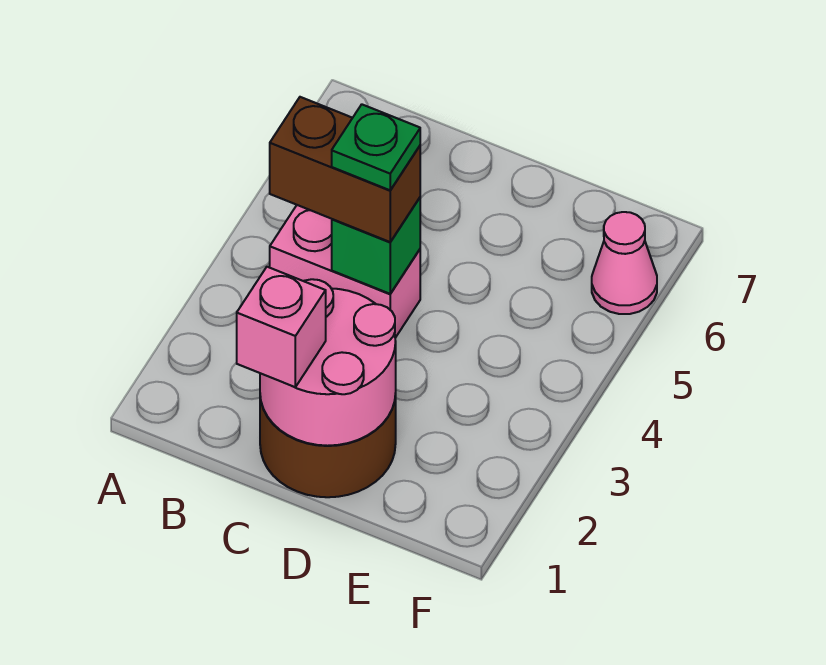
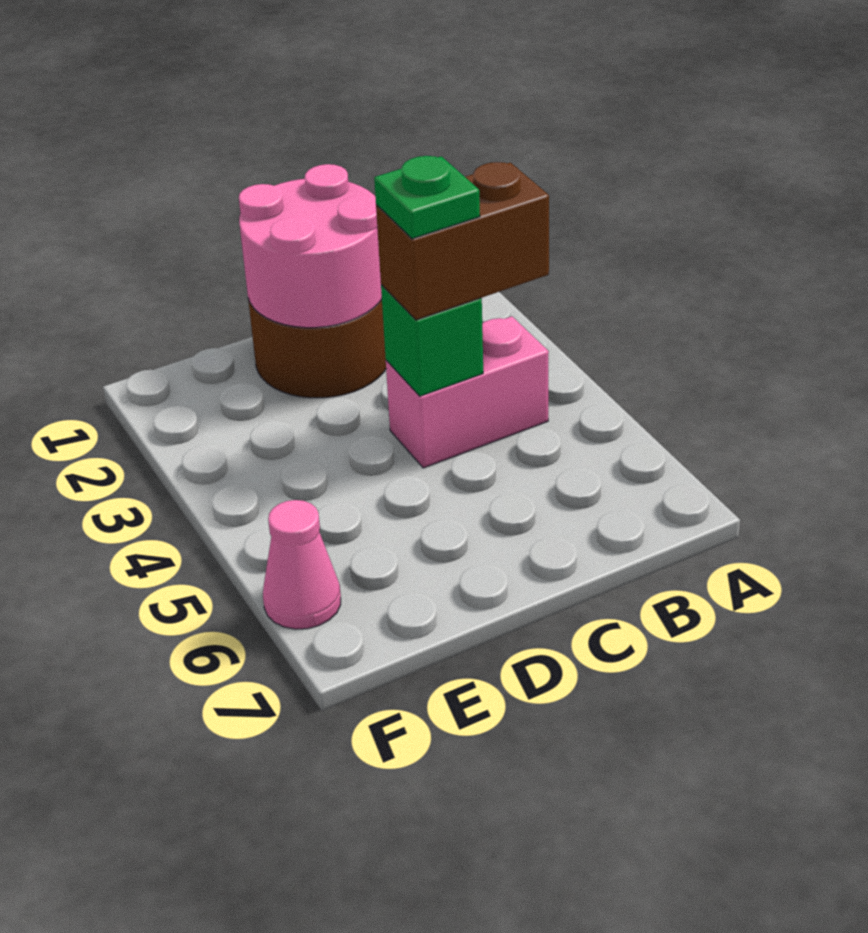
pink brick C1 level 3 -> none

